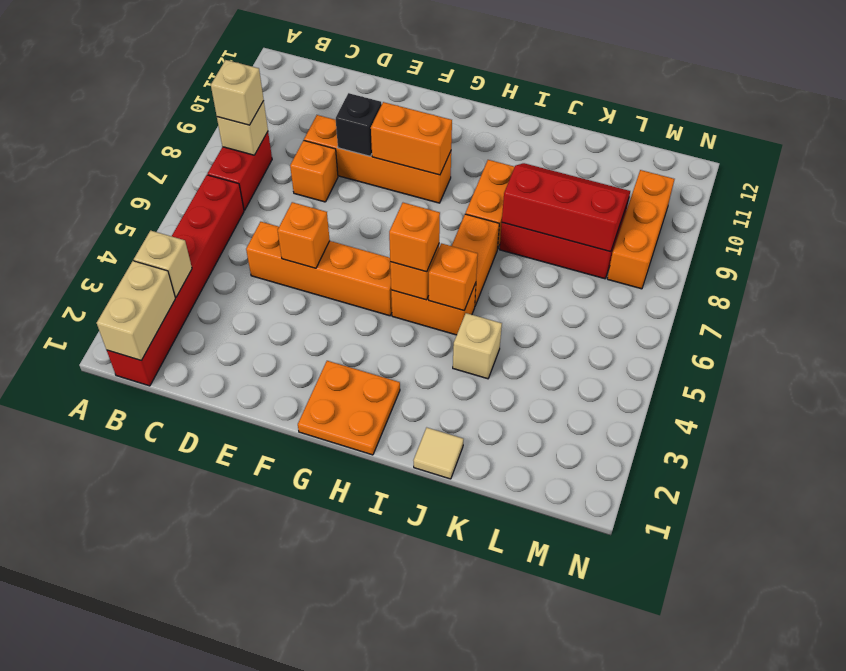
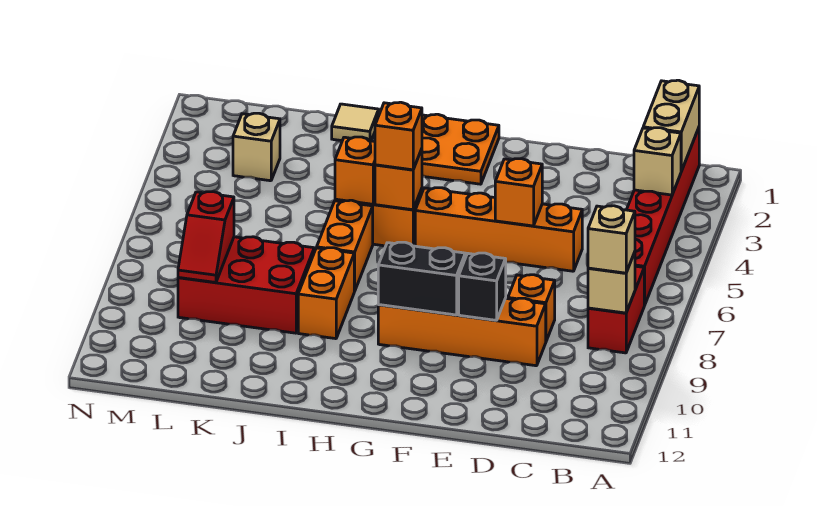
orange brick F9:G9 level 2 -> black brick F9:G9 level 2
tan brick J4 level 1 -> tan brick L3 level 1
red slope J8:L9 level 2 top 8 -> red slope L8:L9 level 2 top 8
orange brick M8:M10 level 1 -> none

